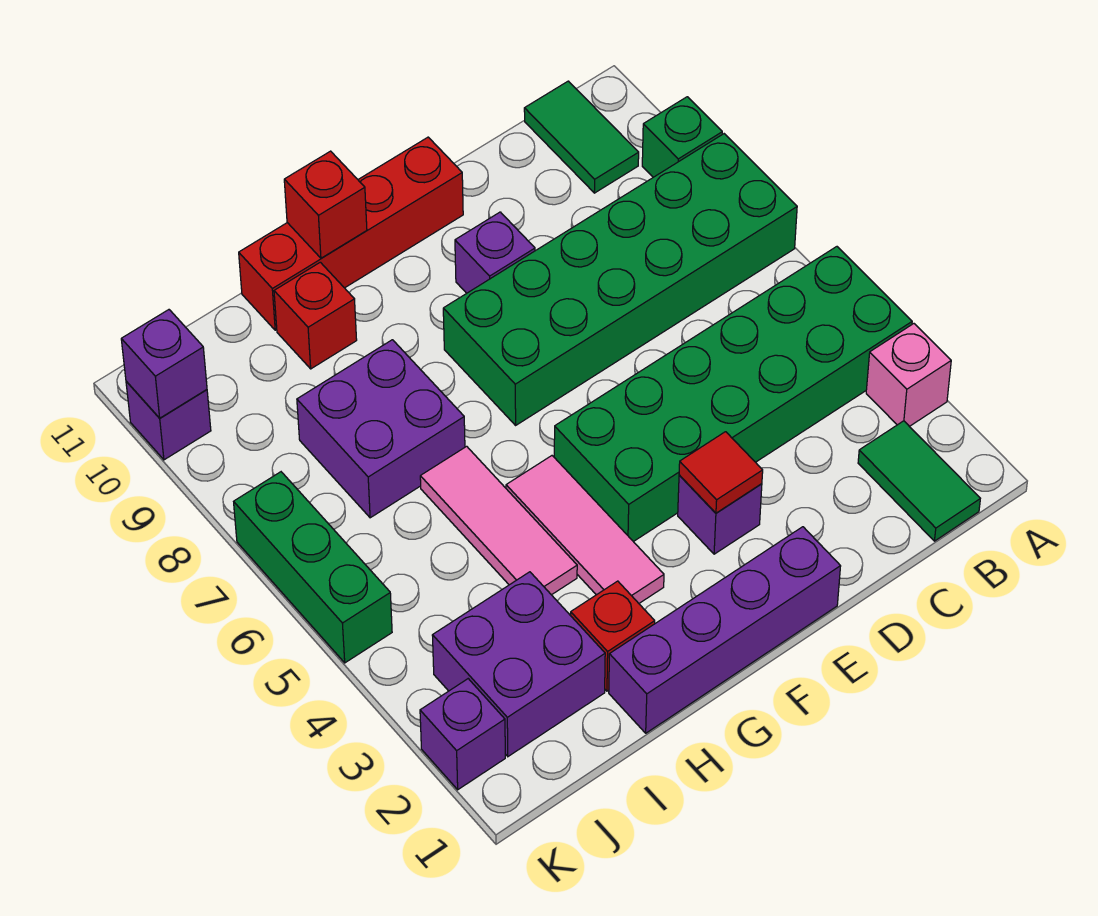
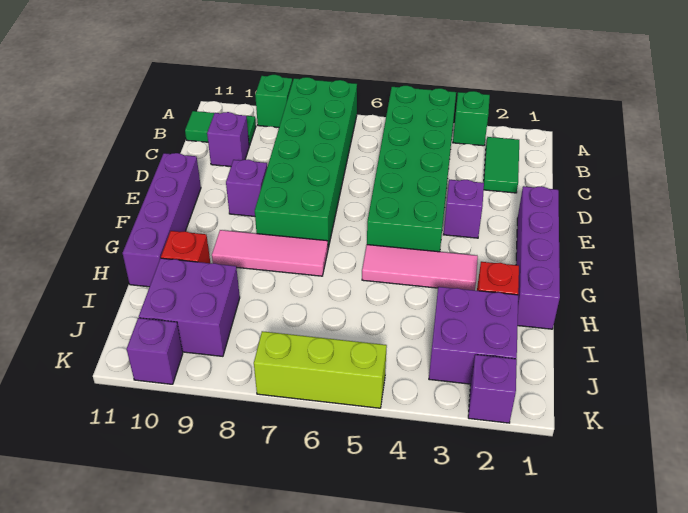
pink brick A3 level 1 -> green brick A3 level 1
green tile B1:B2 level 1 -> green tile B2:C2 level 1
red tile E3 level 2 -> none
red brick E11:H11 level 1 -> purple brick E11:H11 level 1
red brick G11 level 2 -> none
pink tile H4:H6 level 1 -> pink tile G7:G9 level 1
purple brick H7:I8 level 1 -> purple brick I9:J10 level 1
green brick K5:K7 level 1 -> lime brick K5:K7 level 1
purple brick K10 level 2 -> purple brick C10 level 1

